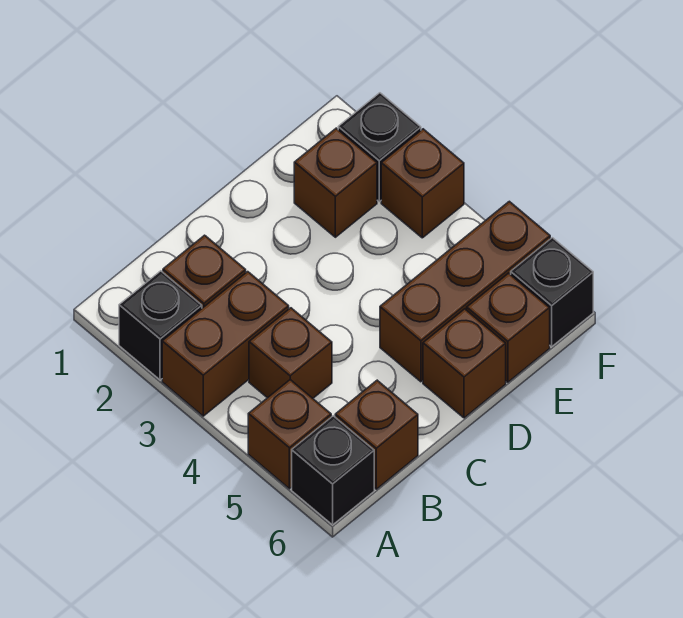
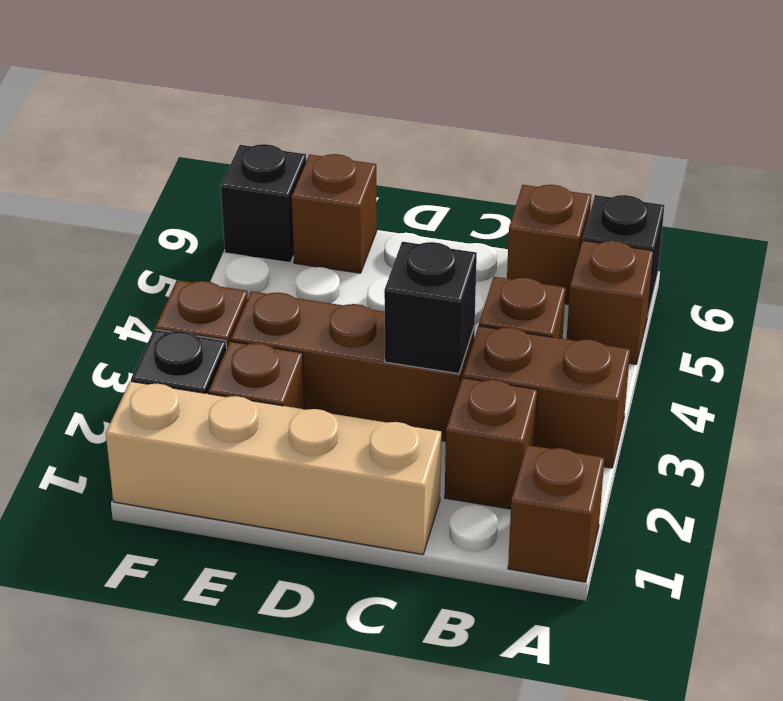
black brick A2 level 1 -> black brick C3 level 2
none -> tan brick C1:F1 level 1
brown brick D5:F5 level 1 -> brown brick C3:E3 level 1
brown brick D6 level 1 -> brown brick A1 level 1

